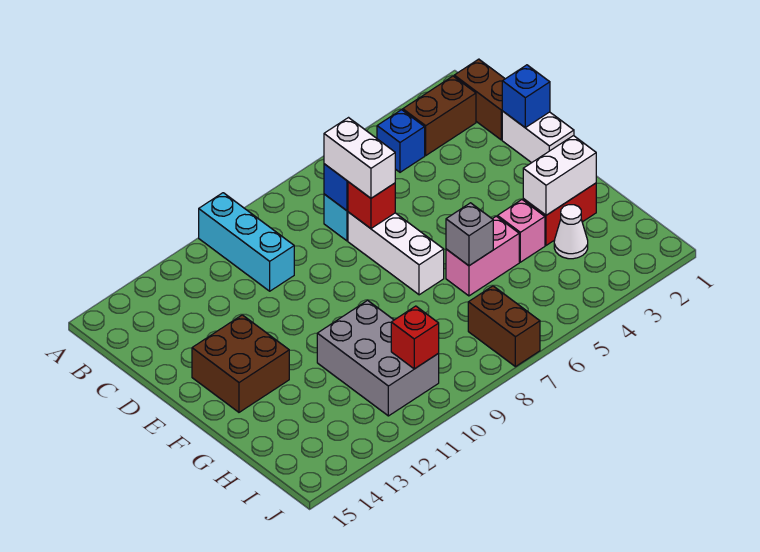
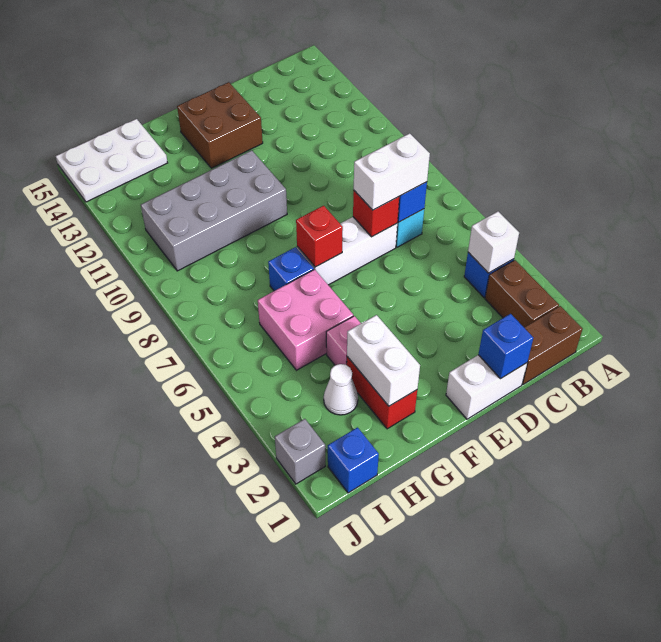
cyan brick A10:C10 level 1 -> none
none -> white brick B4 level 2
pink brick G5:G6 level 1 -> pink brick G5:H6 level 1
grey brick G6 level 2 -> grey brick J2 level 1
none -> blue brick G7 level 1
grey brick G10:I11 level 1 -> grey brick F10:I11 level 1
none -> white plate H14:J15 level 1
none -> blue brick I1 level 1
brown brick I7:J7 level 1 -> none
red brick I10 level 2 -> red brick F7 level 2

